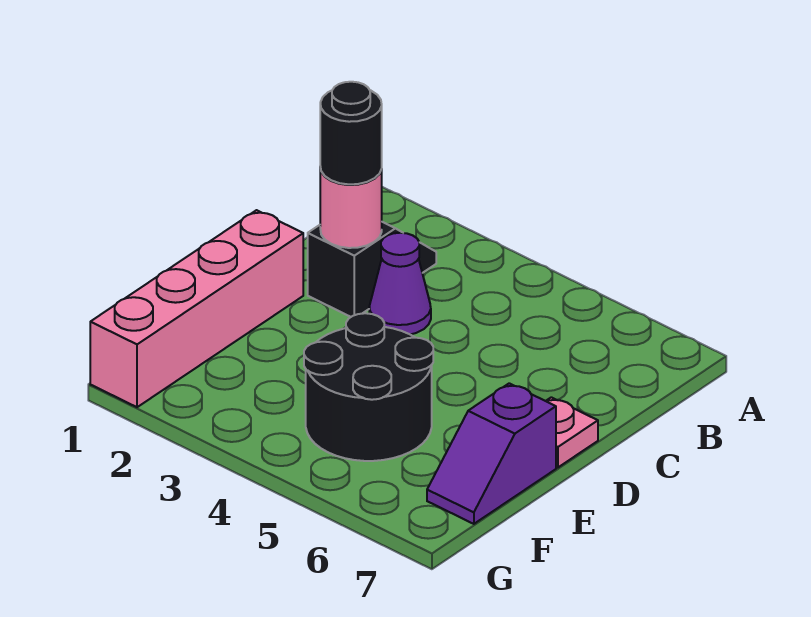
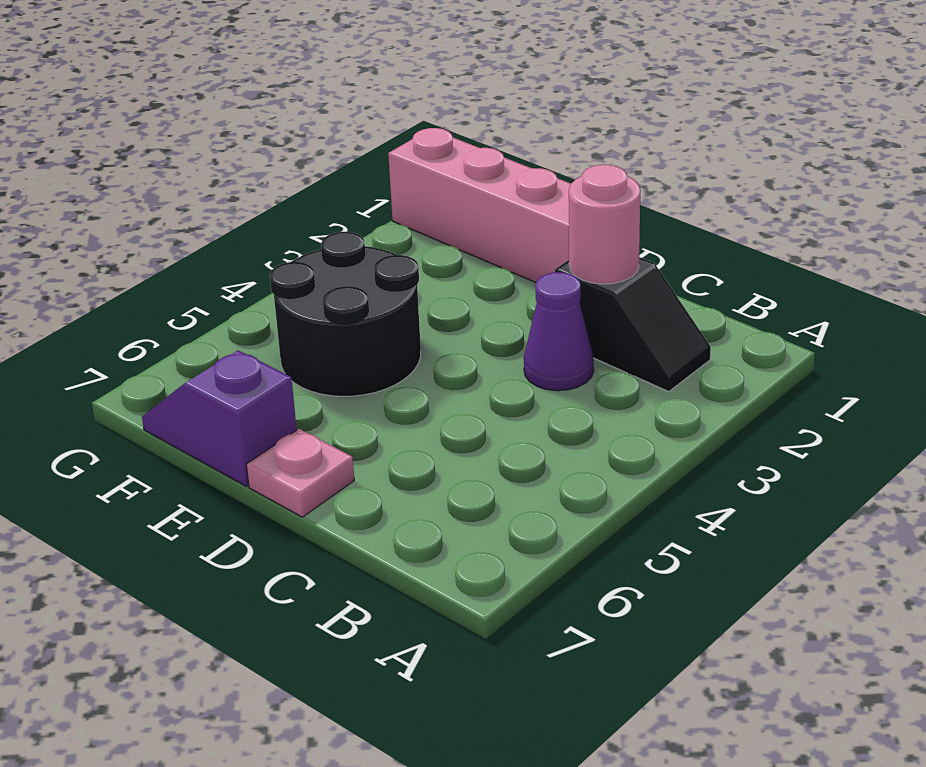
black round brick C2 level 3 -> none

